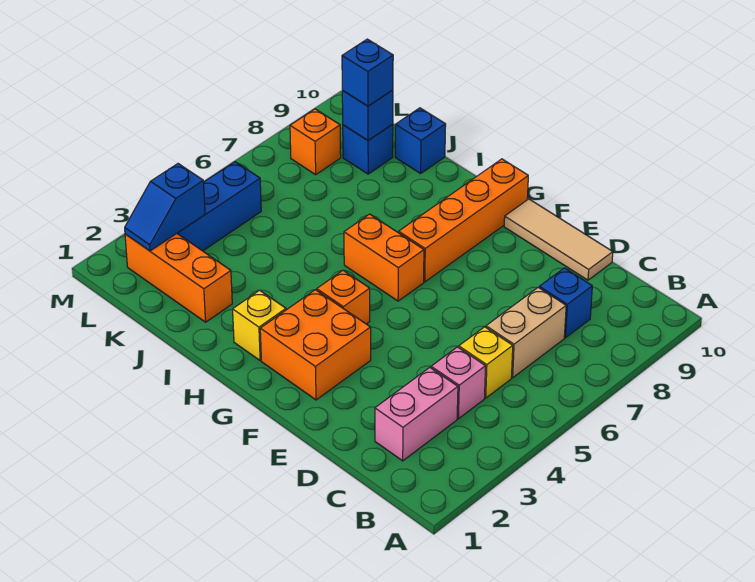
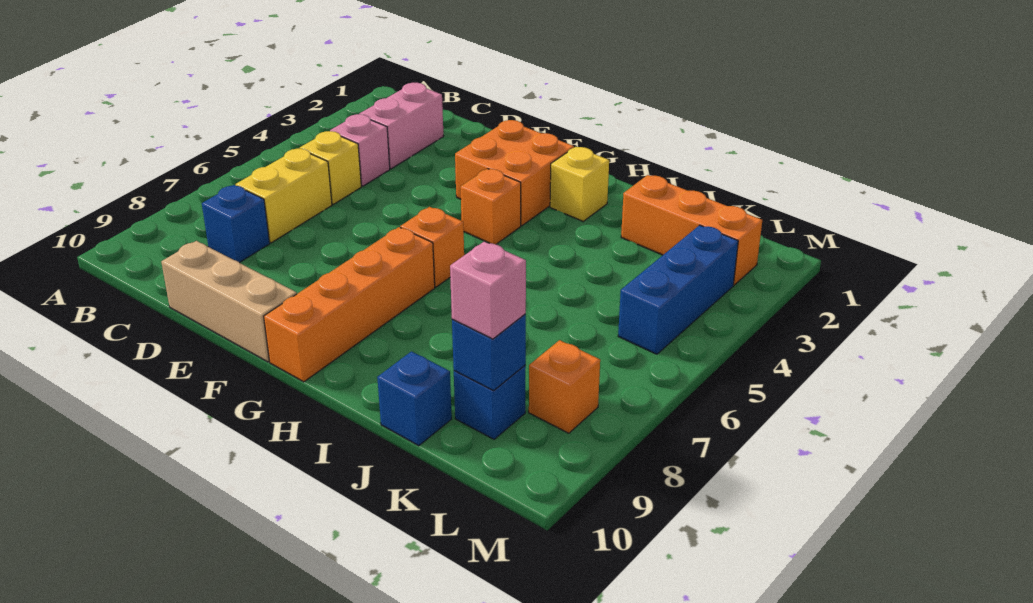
tan brick C6:C7 level 1 -> yellow brick C6:C7 level 1
tan tile D10:F10 level 1 -> tan brick D10:F10 level 1
orange brick G6:H6 level 1 -> orange brick G6 level 1
blue brick K9 level 3 -> pink brick K9 level 3
blue slope L2:L3 level 2 top 3 -> none

